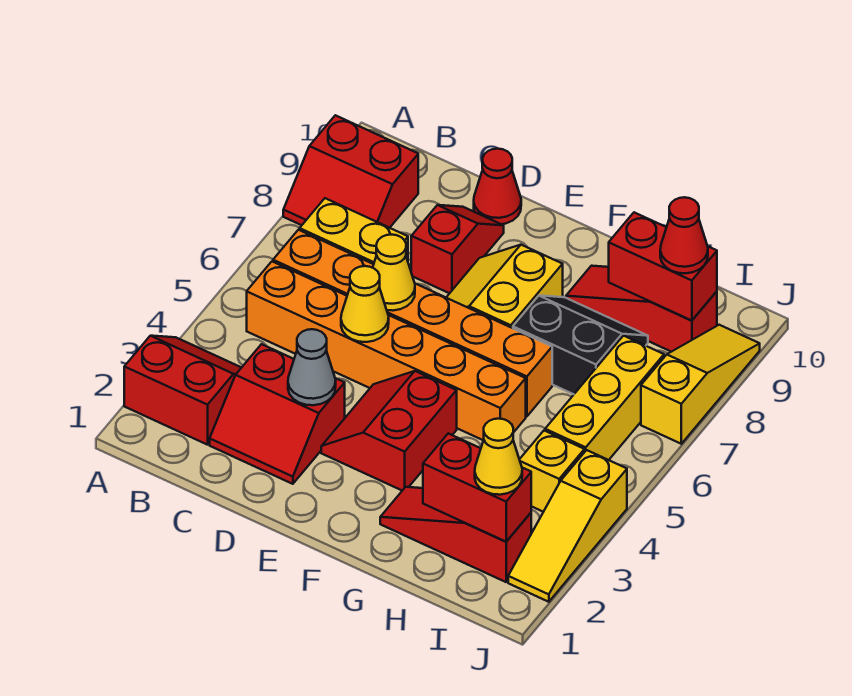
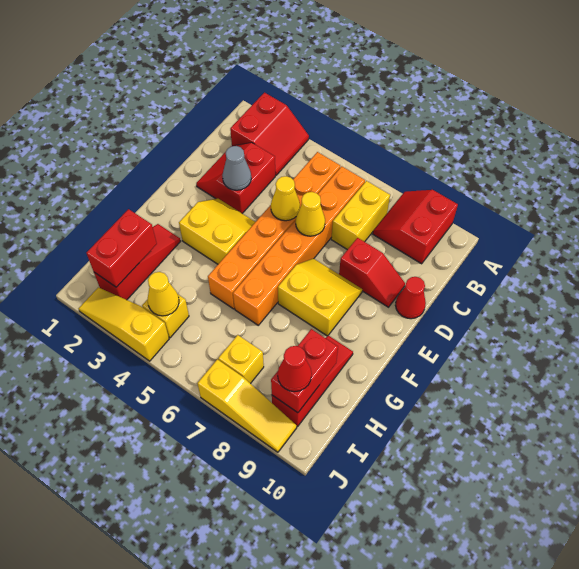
red slope E3:F4 level 1 top F -> yellow slope E3:F4 level 1 top F
black slope G7:H8 level 1 top 7 -> none
yellow cone I2 level 3 -> yellow cone I4 level 2
yellow brick I5:I7 level 1 -> yellow brick I7 level 1

